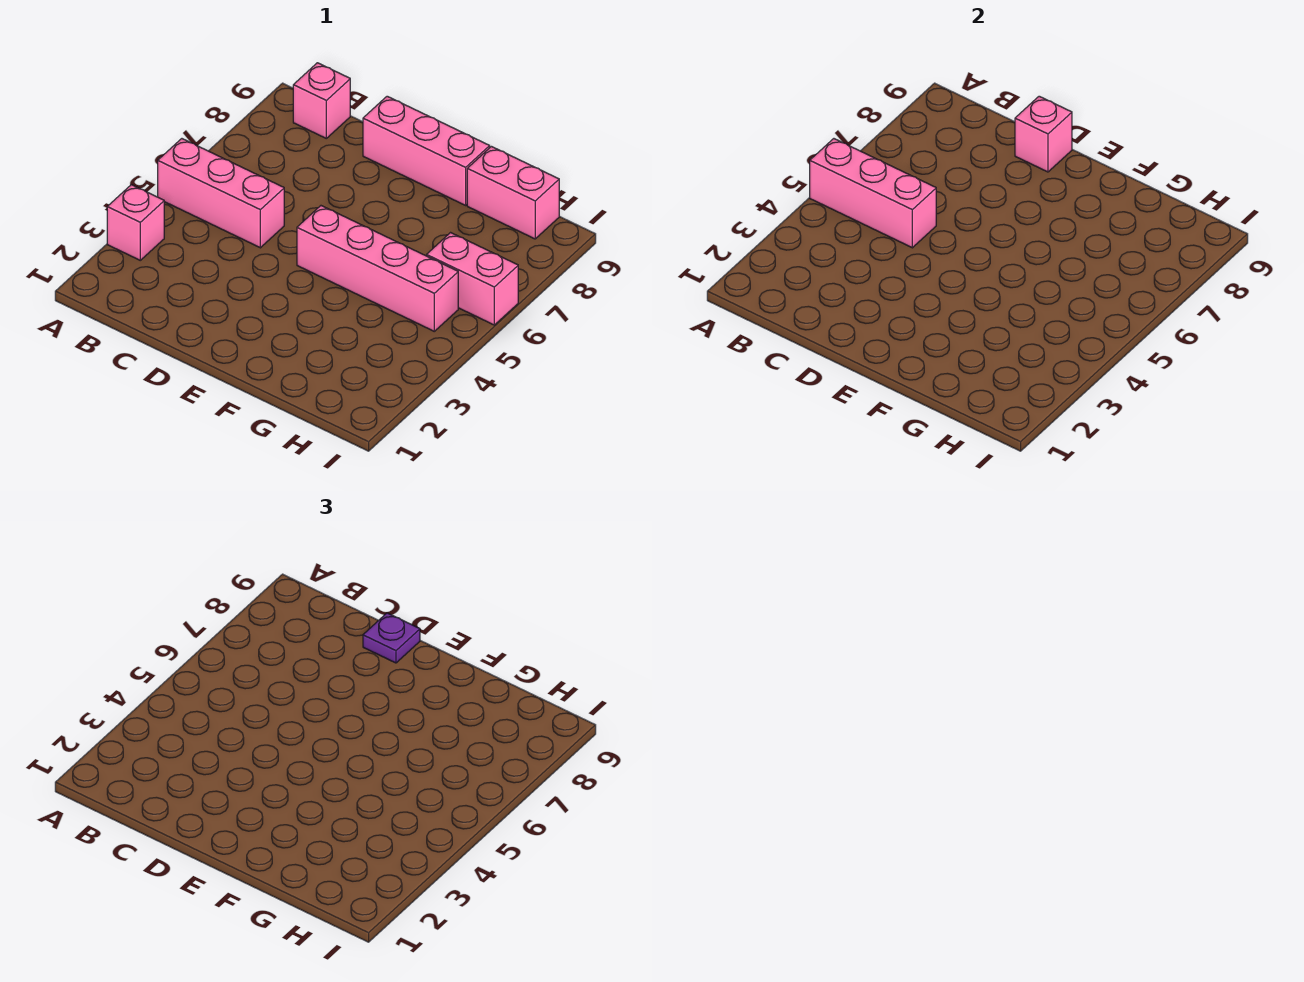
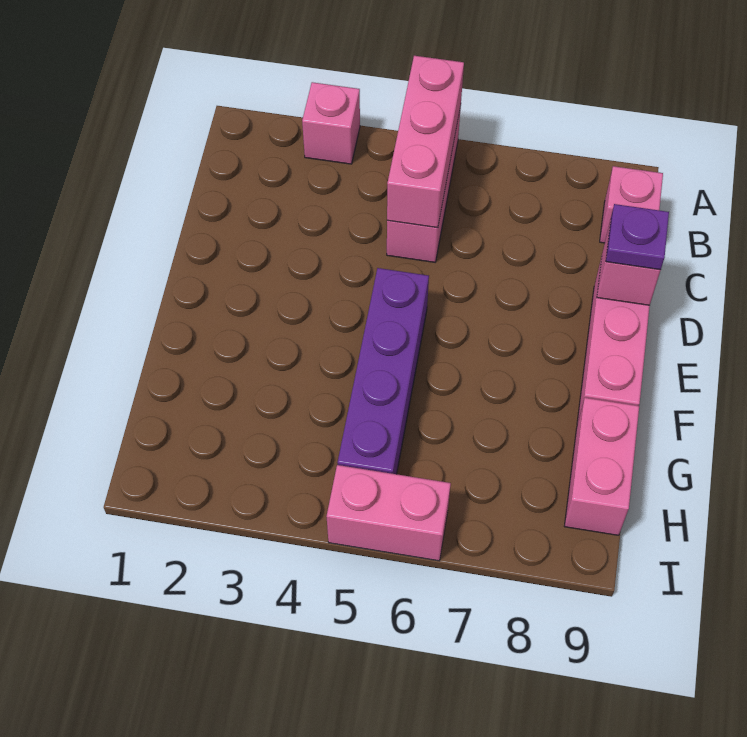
pink brick E5:H5 level 1 -> purple brick E5:H5 level 1
pink brick H6:I6 level 1 -> pink brick I5:I6 level 1

